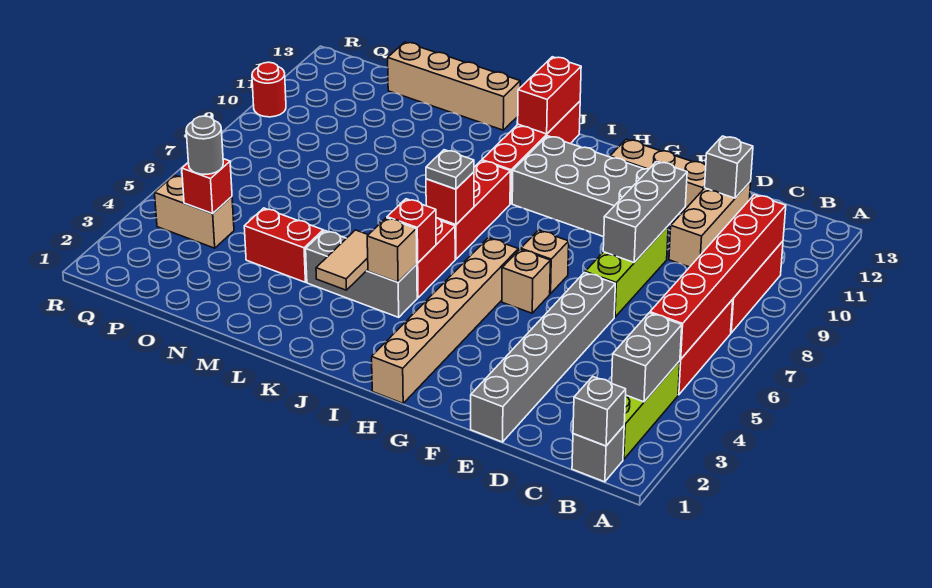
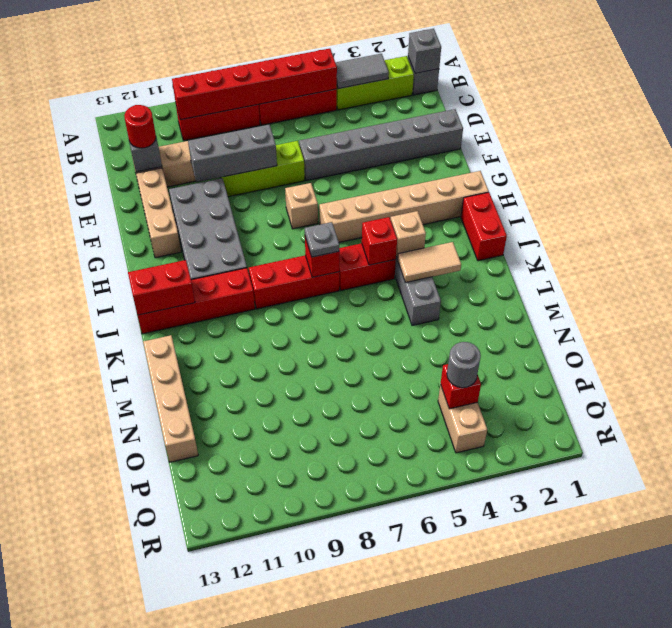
grey brick B3:B4 level 2 -> grey tile B3:B4 level 2
tan brick G6 level 1 -> none
red brick M4:N4 level 1 -> red brick I1:J1 level 1
red round brick R10 level 1 -> red round brick D12 level 3

